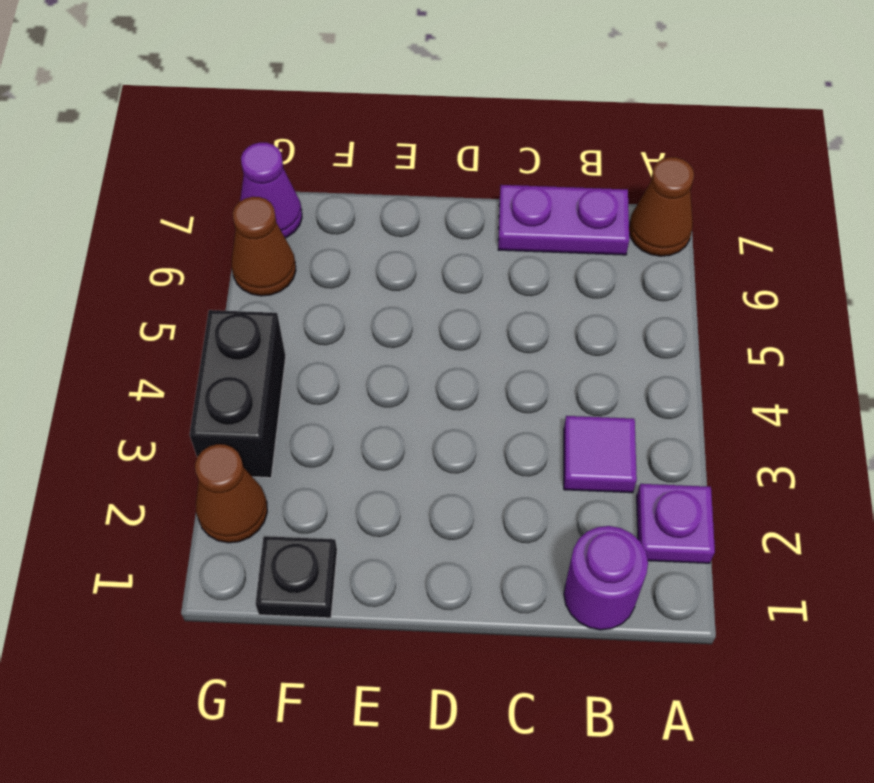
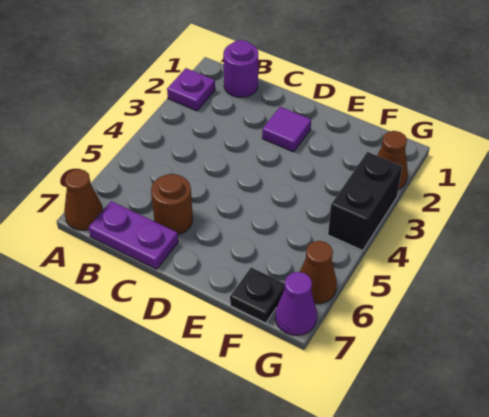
purple tile B3 level 1 -> purple tile D2 level 1
none -> brown round brick C6 level 1
black plate F1 level 1 -> black plate F7 level 1

